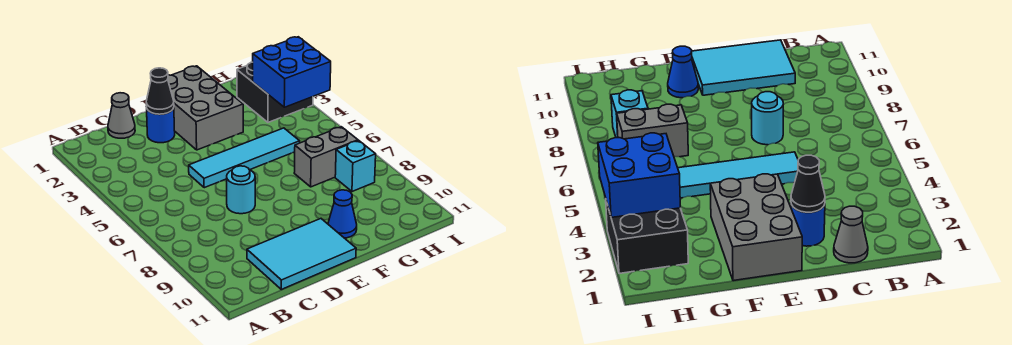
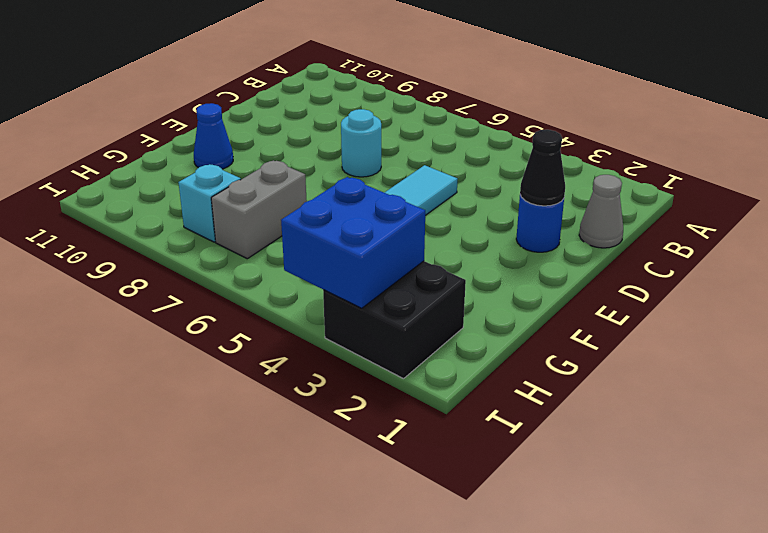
cyan tile C10:E11 level 1 -> none
grey brick E1:F3 level 1 -> none

